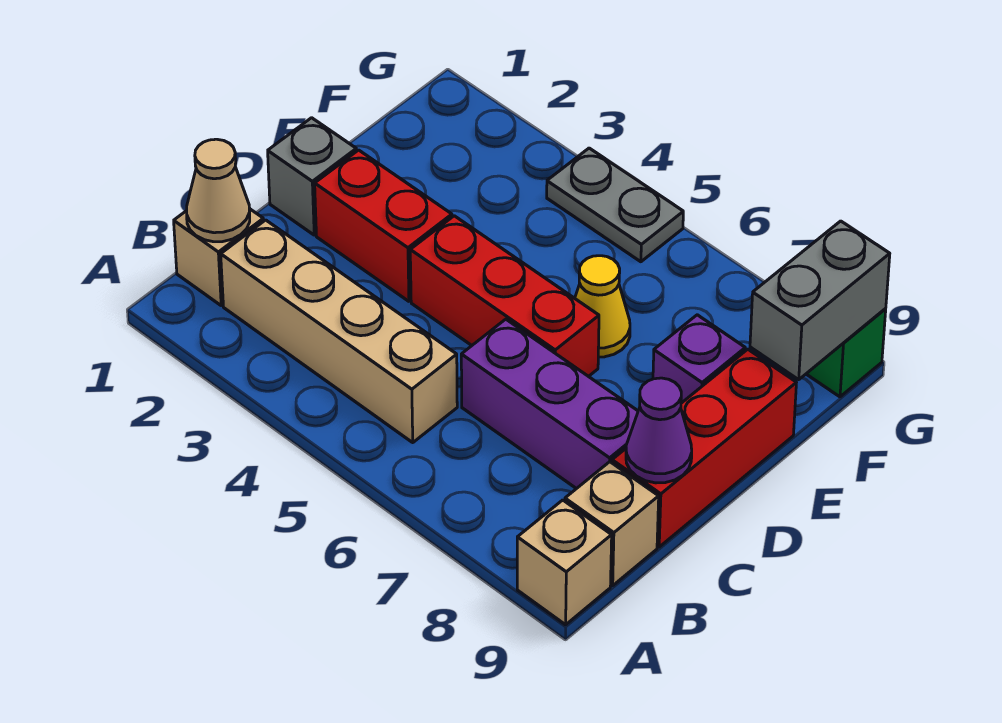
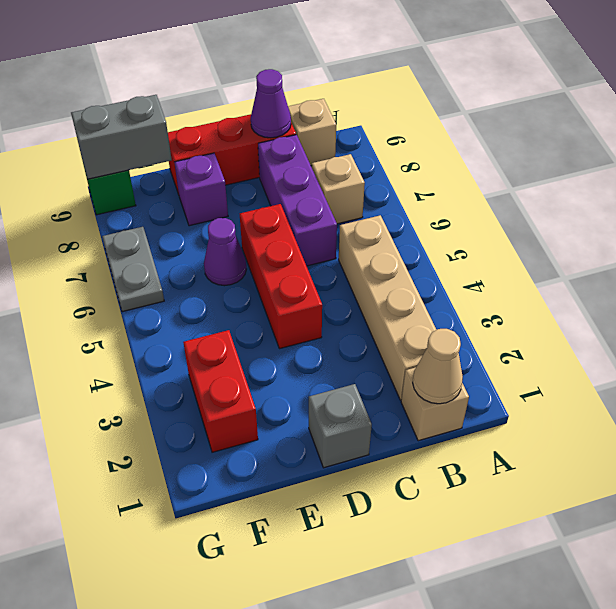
tan brick A9 level 1 -> tan brick B7 level 1
red brick D2:D3 level 1 -> red brick F2:F3 level 1
yellow cone E6 level 1 -> purple cone E6 level 1
grey plate G4:G5 level 1 -> grey plate G6:G7 level 1

